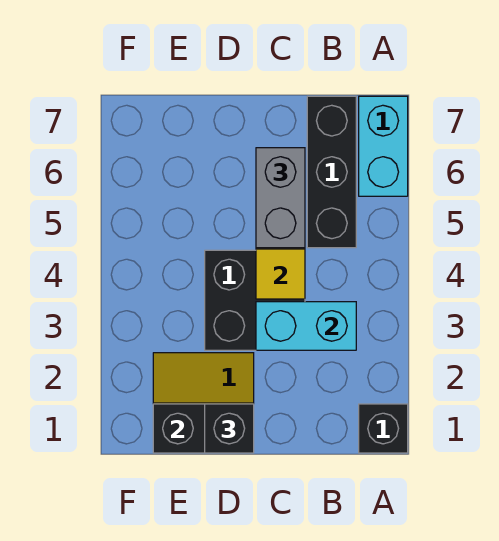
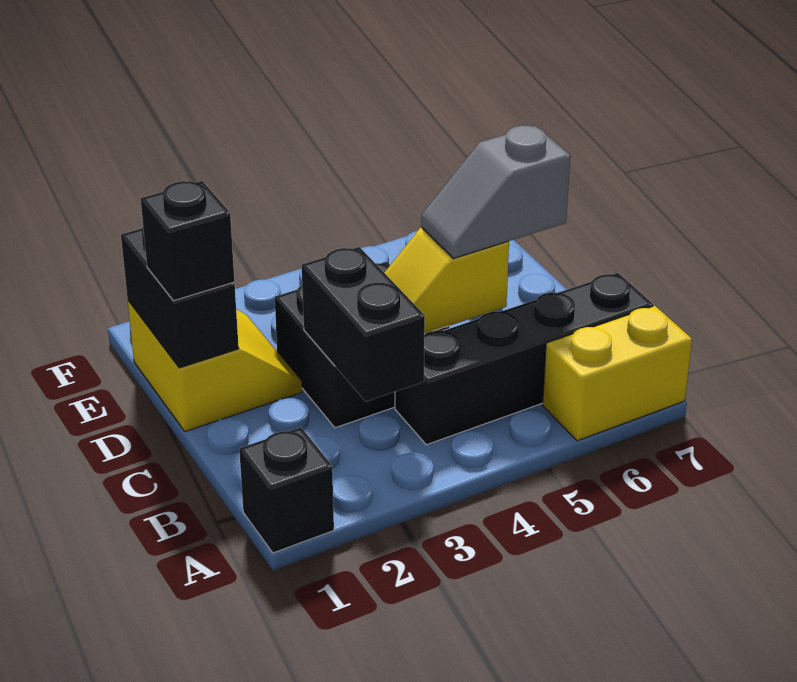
cyan brick A6:A7 level 1 -> yellow brick A6:A7 level 1
cyan brick B3:C3 level 2 -> black brick B3:C3 level 2
black brick B5:B7 level 1 -> black brick B4:B7 level 1
grey brick C5:C6 level 3 -> grey slope C5:C6 level 3 top 6

